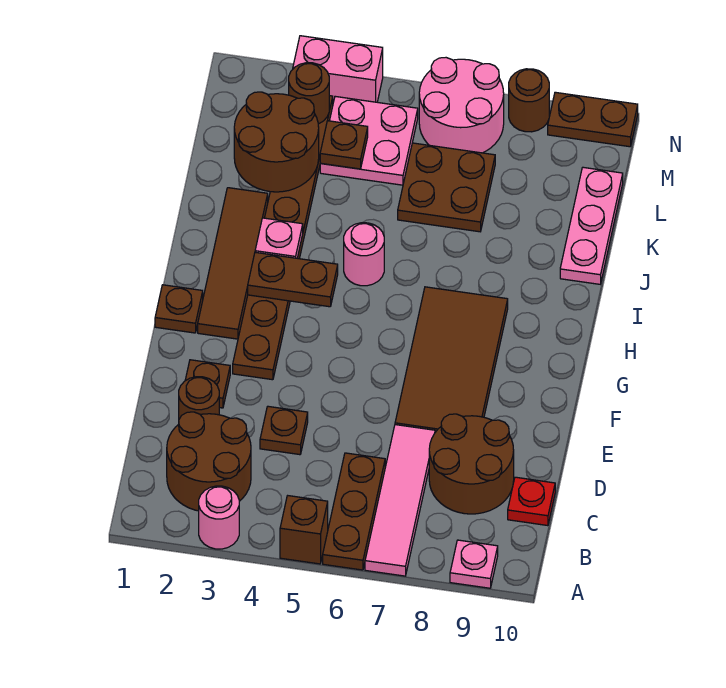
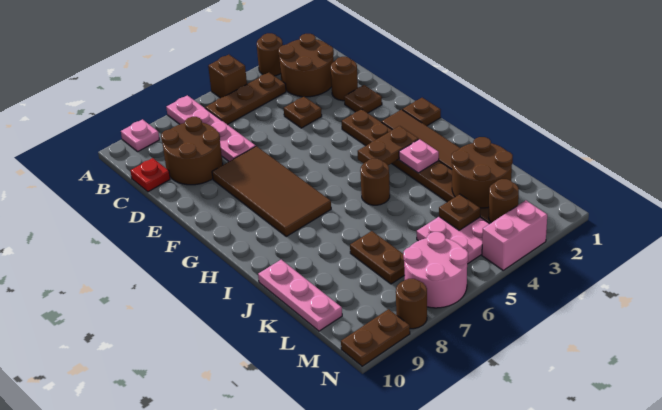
pink round brick A3 level 1 -> brown round brick A3 level 1
brown plate A6:C6 level 1 -> brown plate B4:B6 level 1
pink tile A7:D7 level 1 -> pink plate A7:D7 level 1
pink round brick I5 level 1 -> brown round brick I5 level 1
brown plate K6:L7 level 1 -> brown plate K7:L7 level 1

